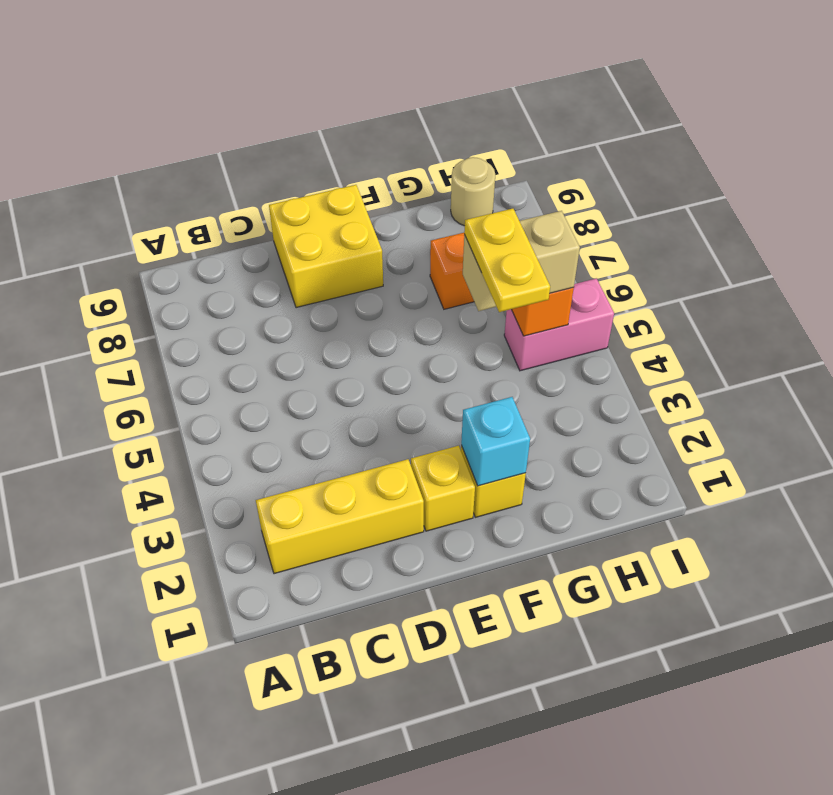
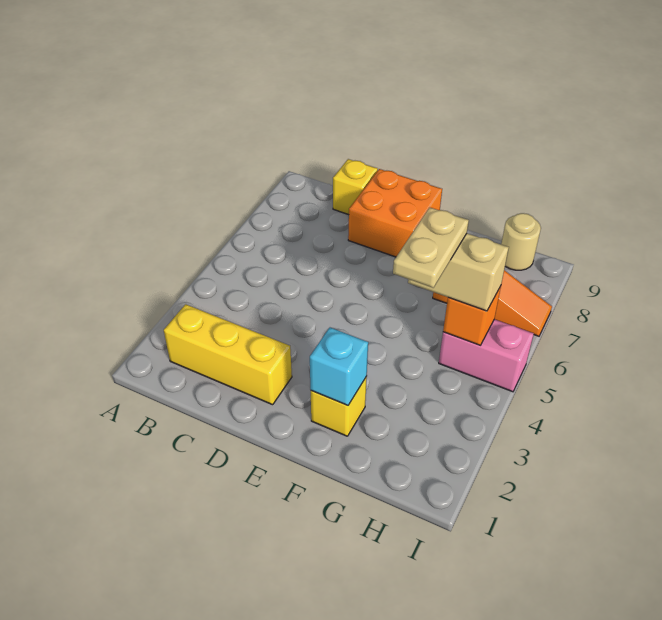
yellow brick D8:E9 level 1 -> orange brick D8:E9 level 1
yellow brick E2 level 1 -> yellow brick C9 level 1
yellow plate G4:G5 level 4 -> tan plate G4:G5 level 4

